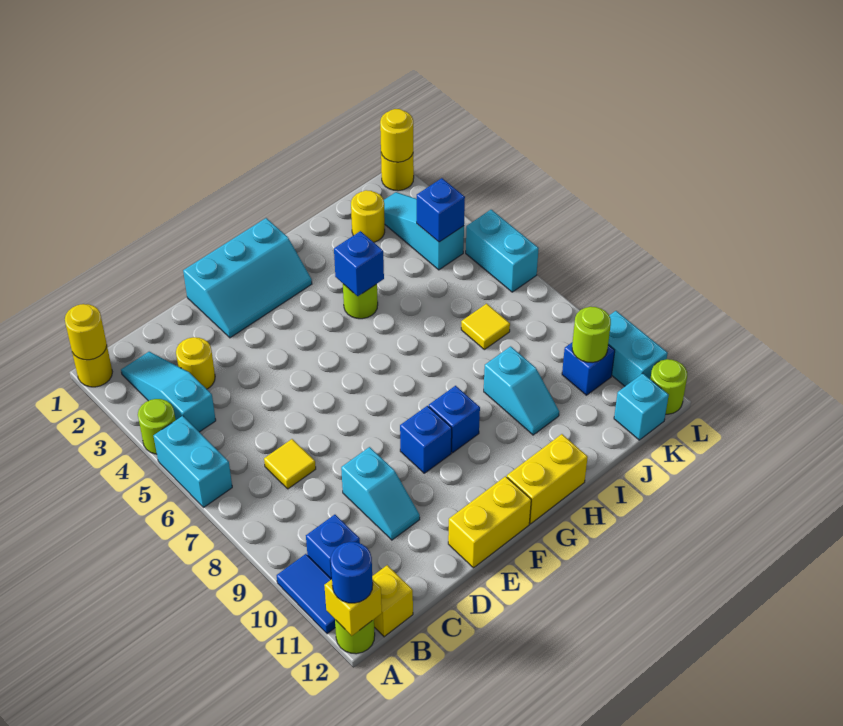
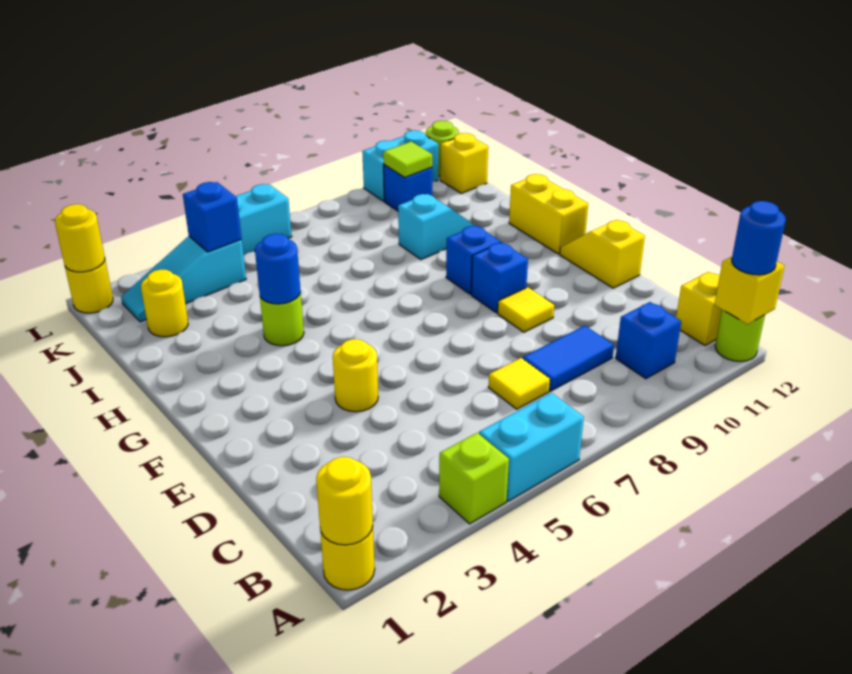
lime round brick A4 level 1 -> lime brick A4 level 1
blue tile A10:A11 level 1 -> blue tile C8:C9 level 1
cyan slope B2:B4 level 1 top 4 -> none
yellow round brick C3 level 1 -> yellow round brick E4 level 1
cyan slope D9:D10 level 1 top 9 -> none
cyan slope E1:G2 level 1 top 1 -> none
yellow brick E12:F12 level 1 -> yellow slope E12:F12 level 1 top E
blue brick H4 level 2 -> blue round brick H4 level 2
yellow tile J7 level 1 -> yellow tile E9 level 1
lime round brick K10 level 2 -> lime tile K10 level 2
cyan brick K12 level 1 -> yellow brick K12 level 1

